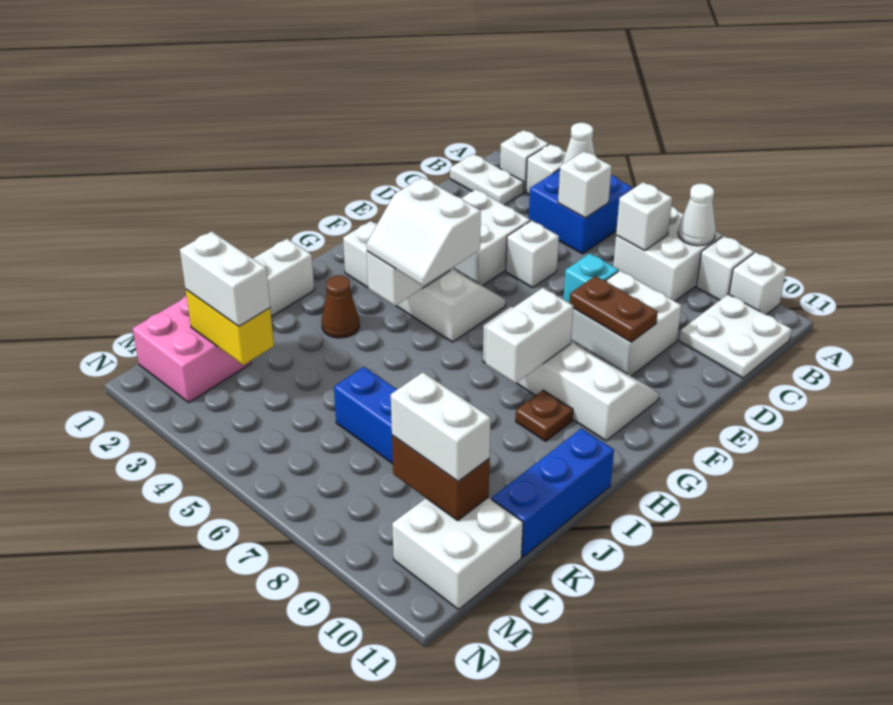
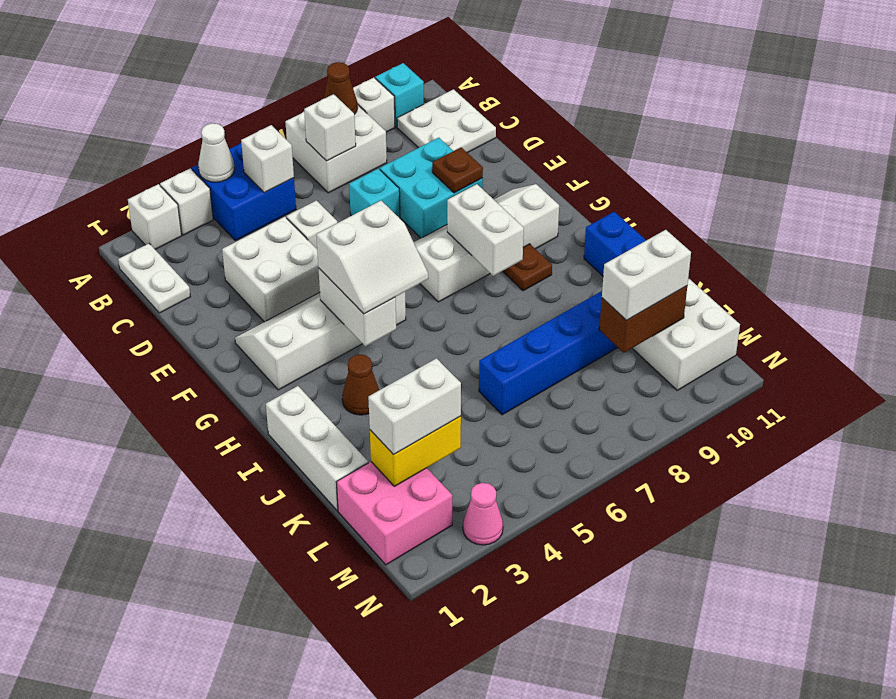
white cone A8 level 2 -> brown cone A8 level 2
white brick A10 level 1 -> cyan brick A10 level 1
white plate B1:B2 level 1 -> white plate B1:C1 level 1
white brick D8:E9 level 1 -> cyan brick D8:E9 level 1
brown plate E8:E9 level 2 -> brown plate E9 level 2
none -> pink cone N3 level 1

